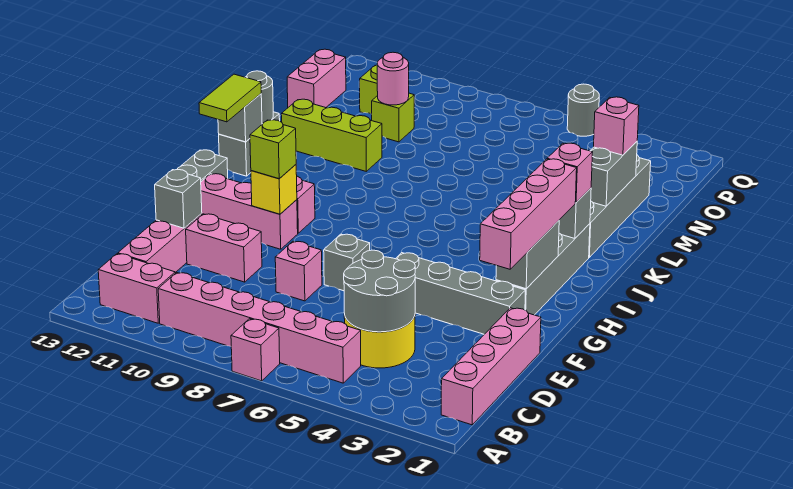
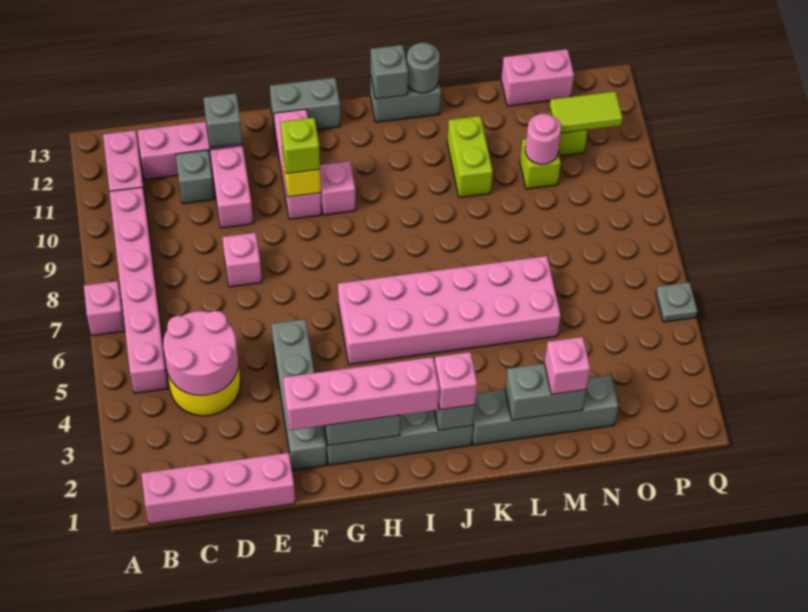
grey round brick C4:D5 level 2 -> pink round brick C4:D5 level 2
grey brick F7 level 1 -> grey brick D11 level 1
none -> pink brick H5:M6 level 1
lime tile I13:J13 level 3 -> lime tile O11:P11 level 2
lime brick L10:L12 level 1 -> lime brick L10:L11 level 1
grey round brick Q5 level 1 -> grey plate Q5 level 1

